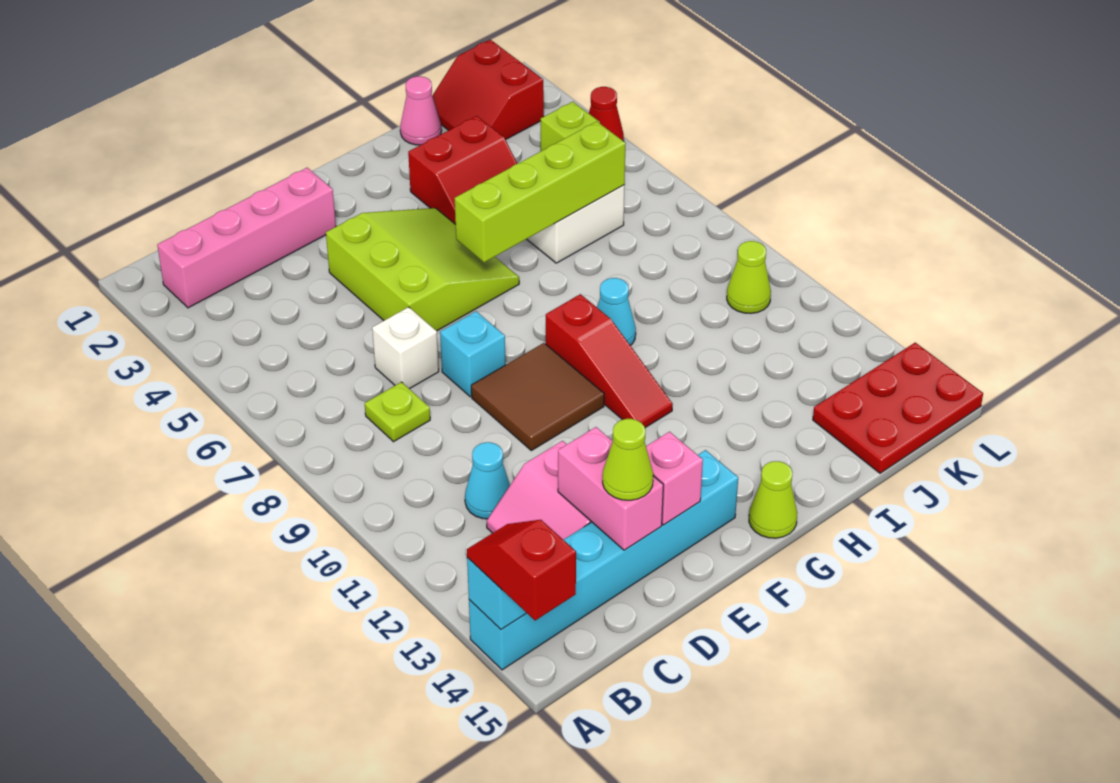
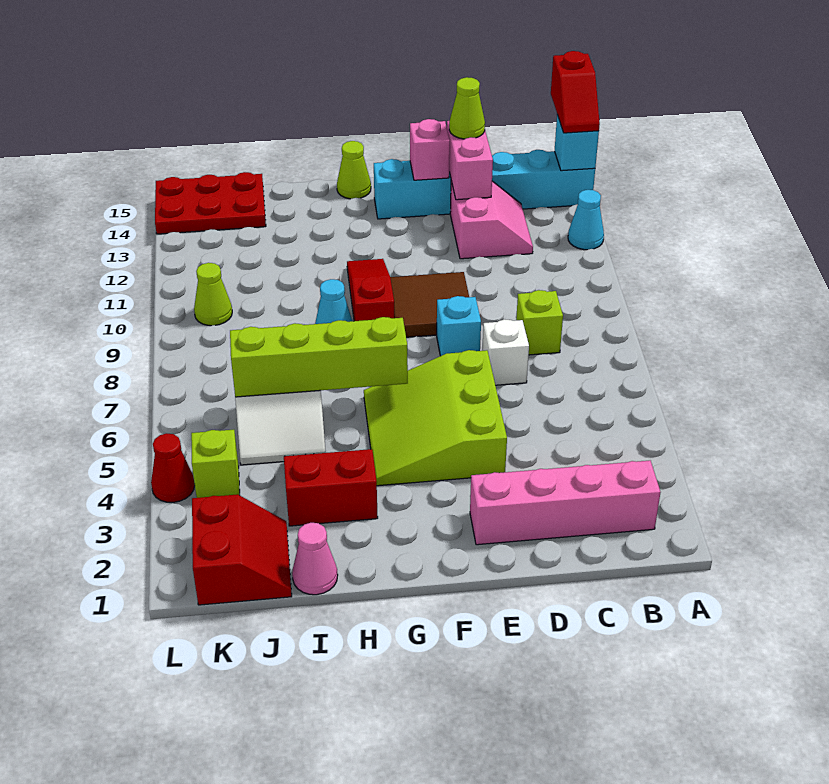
lime plate C8 level 1 -> lime brick C8 level 1
cyan cone C11 level 1 -> cyan cone A12 level 1

